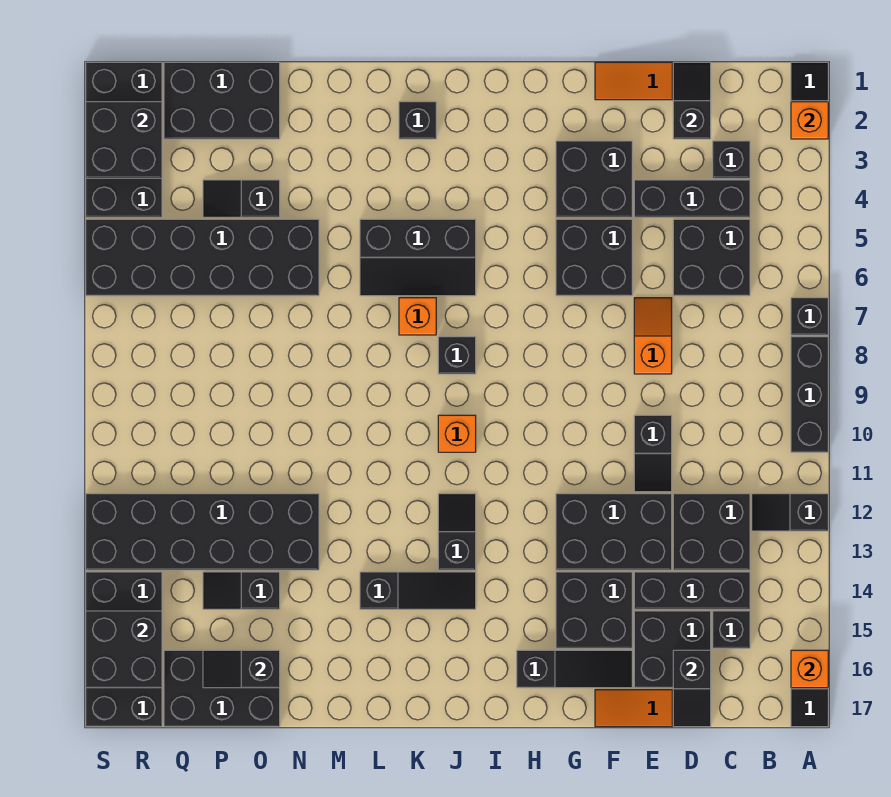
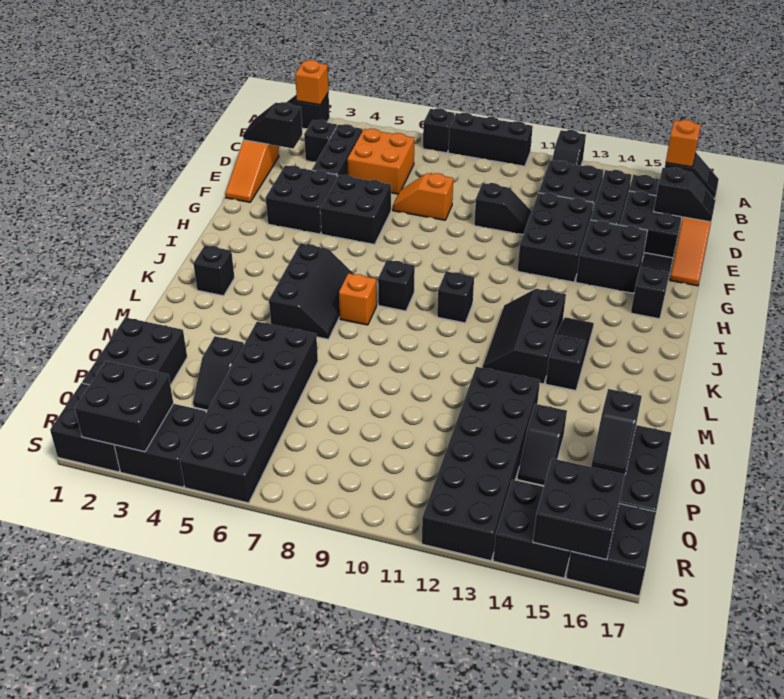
black brick C5:D6 level 1 -> orange brick C5:D6 level 1
orange brick J10 level 1 -> black brick J10 level 1
black slope J12:J13 level 1 top 13 -> black slope J12:L13 level 1 top 13

